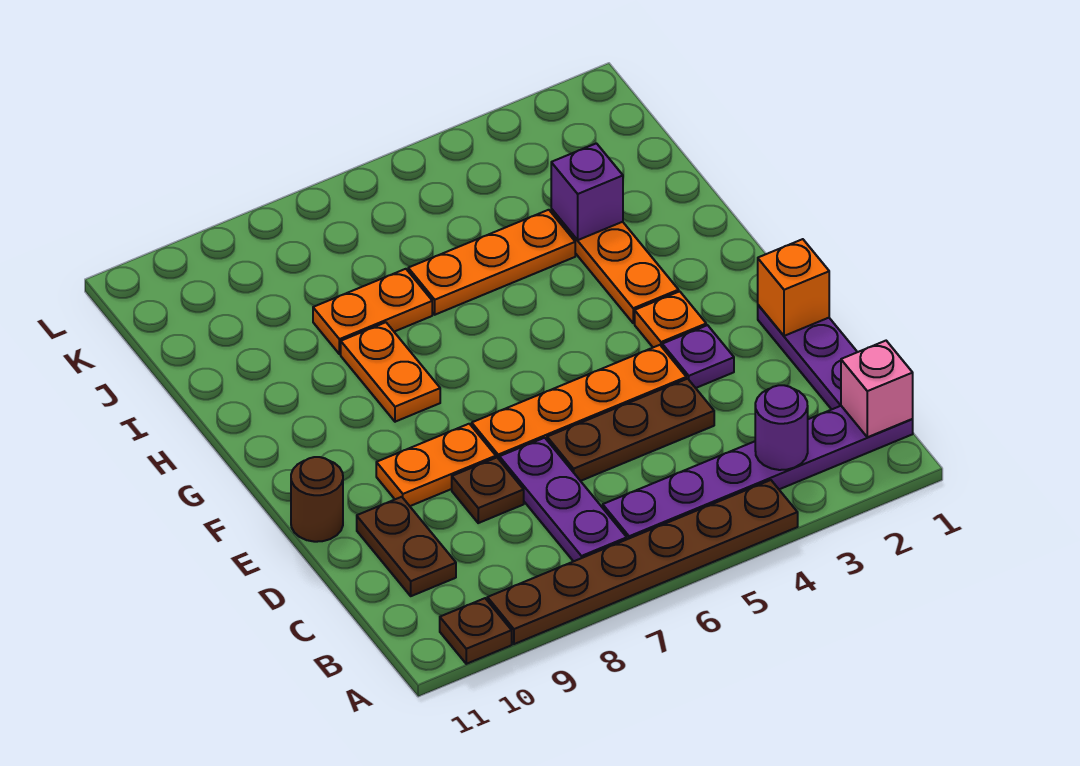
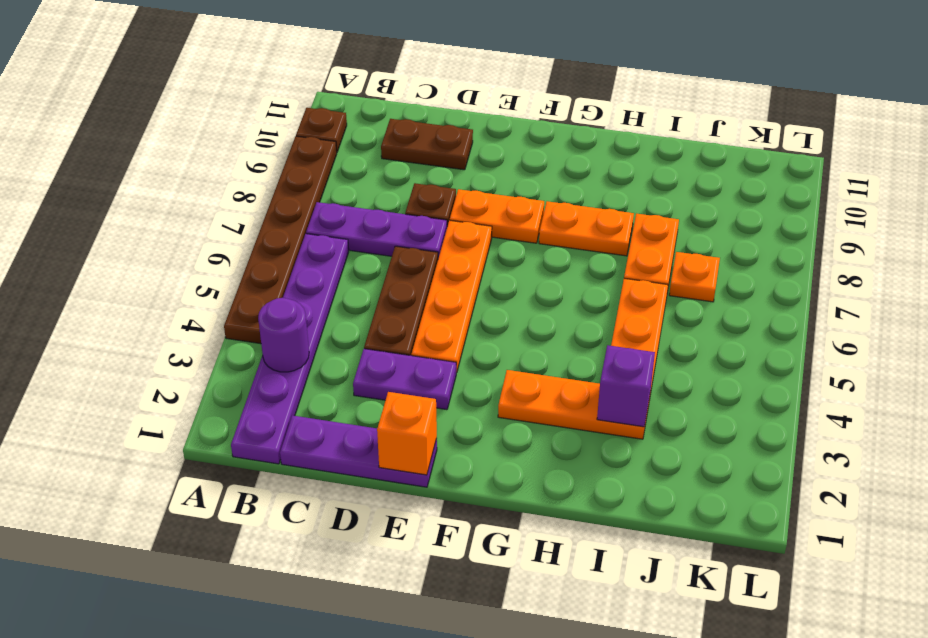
pink brick B1 level 2 -> none
purple plate E3 level 1 -> purple plate D3:E3 level 1
orange plate E8:E9 level 1 -> orange plate E8:F8 level 1
brown round brick E11 level 1 -> none
orange plate F3 level 1 -> orange plate J7 level 1

